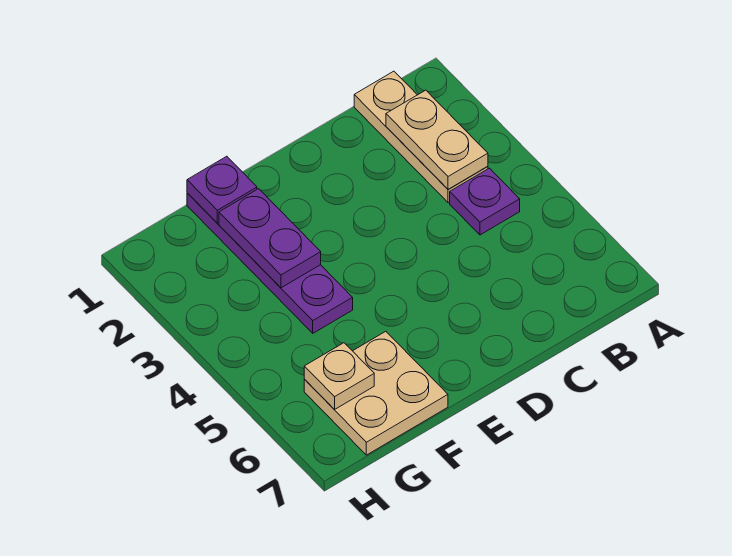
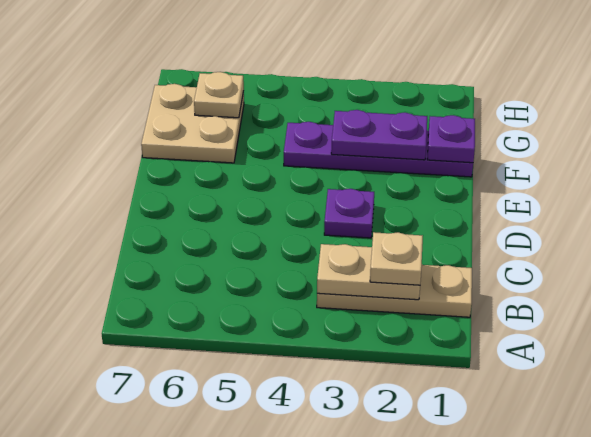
none -> tan plate B2 level 3
purple plate B4 level 1 -> purple plate D3 level 1

